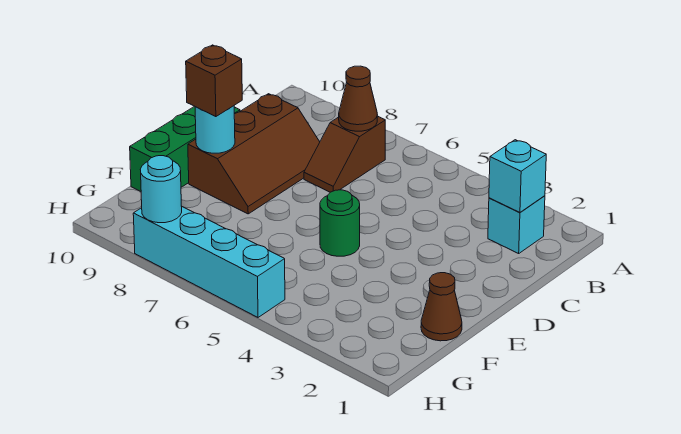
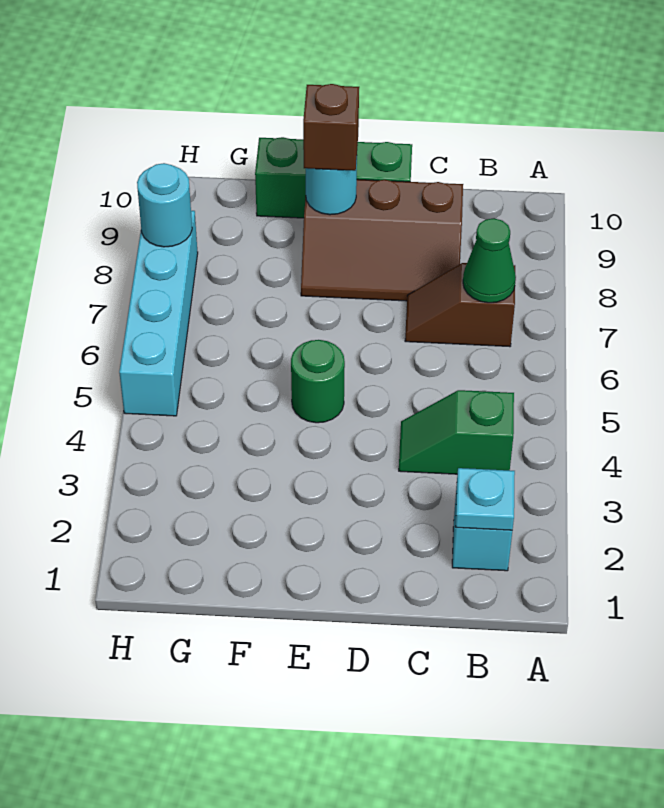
cyan brick B2 level 2 -> cyan plate B2 level 2
none -> green slope B4:C4 level 1 top B
brown cone B7 level 2 -> green cone B7 level 2
brown cone F1 level 1 -> none

